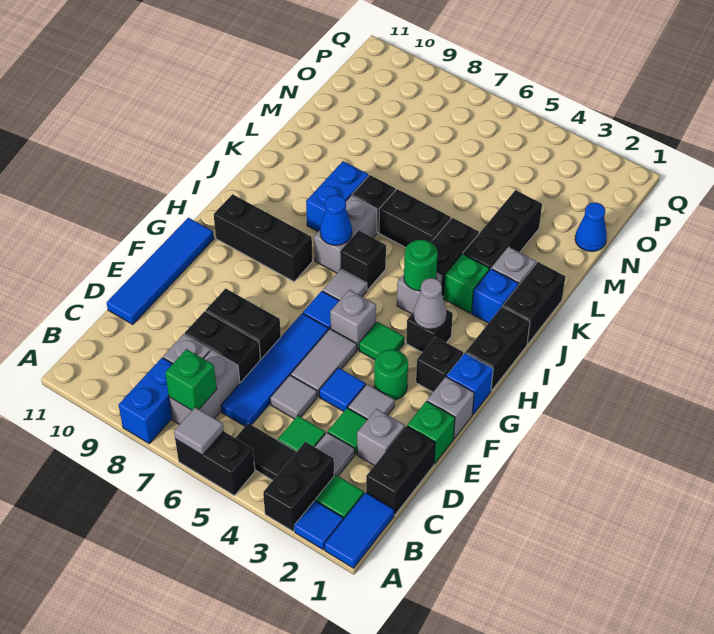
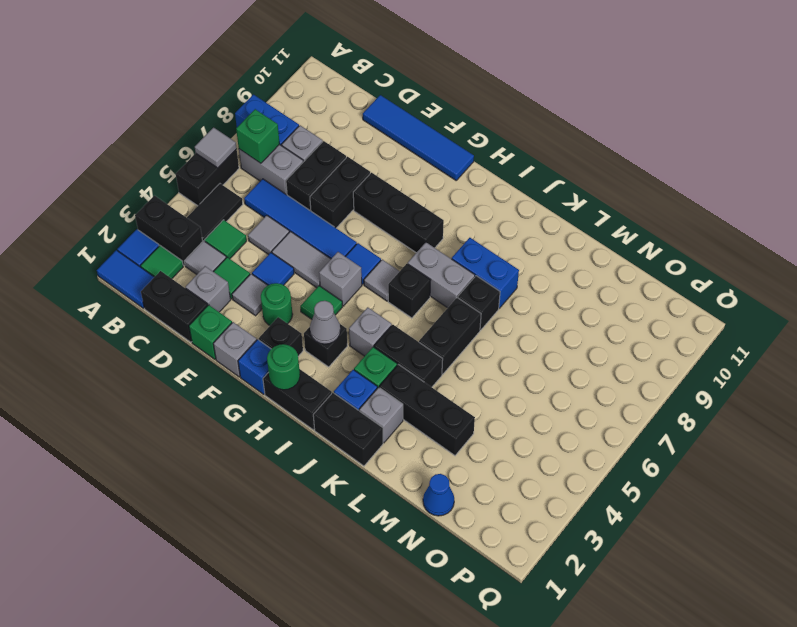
black brick H8:H10 level 1 -> black brick F8:H8 level 1
green round brick I4 level 2 -> green round brick H1 level 2
blue cone I7 level 2 -> none

